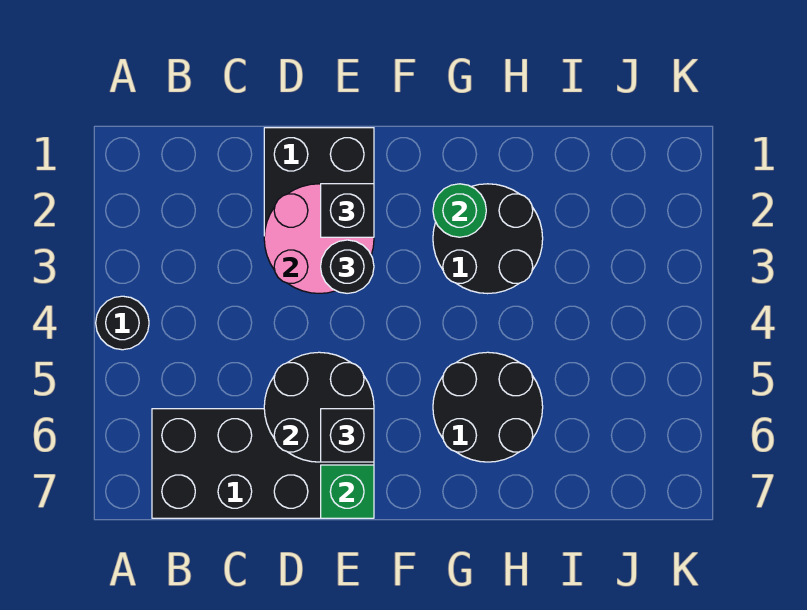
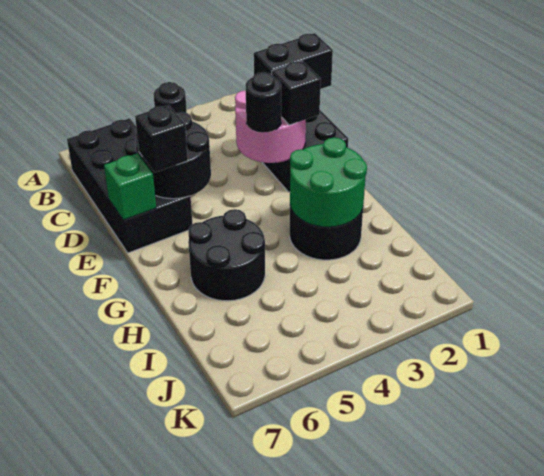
none -> black brick D1:D2 level 3
green round brick G2 level 2 -> green round brick G2:H3 level 2

